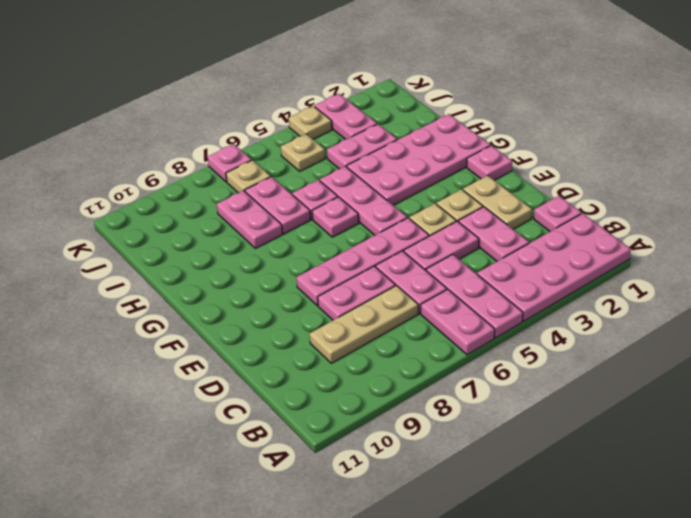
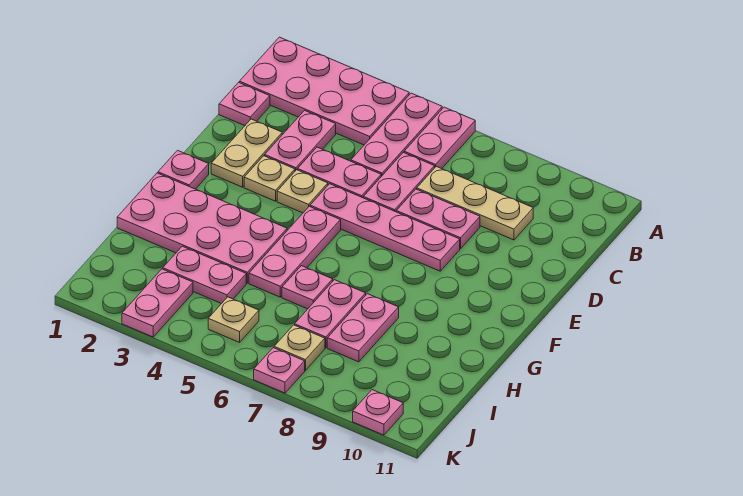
pink plate G6 level 1 -> pink plate K10 level 1
tan plate K4 level 1 -> none

